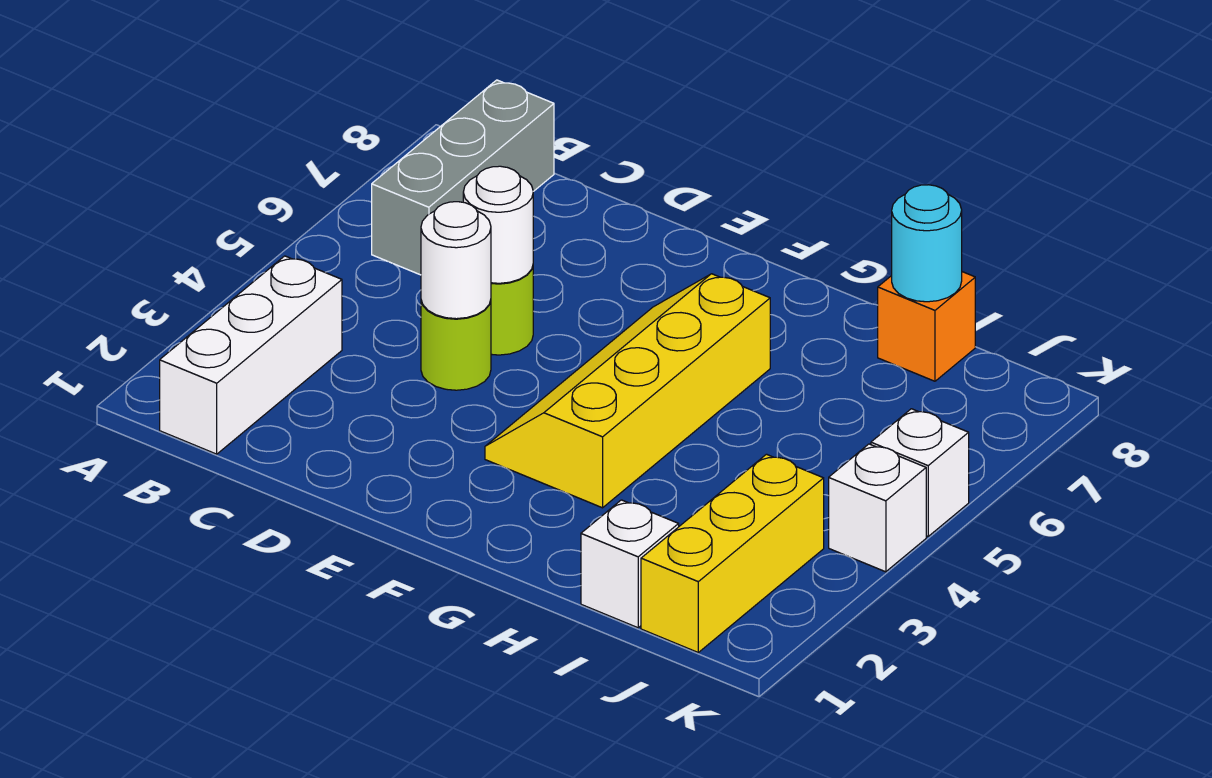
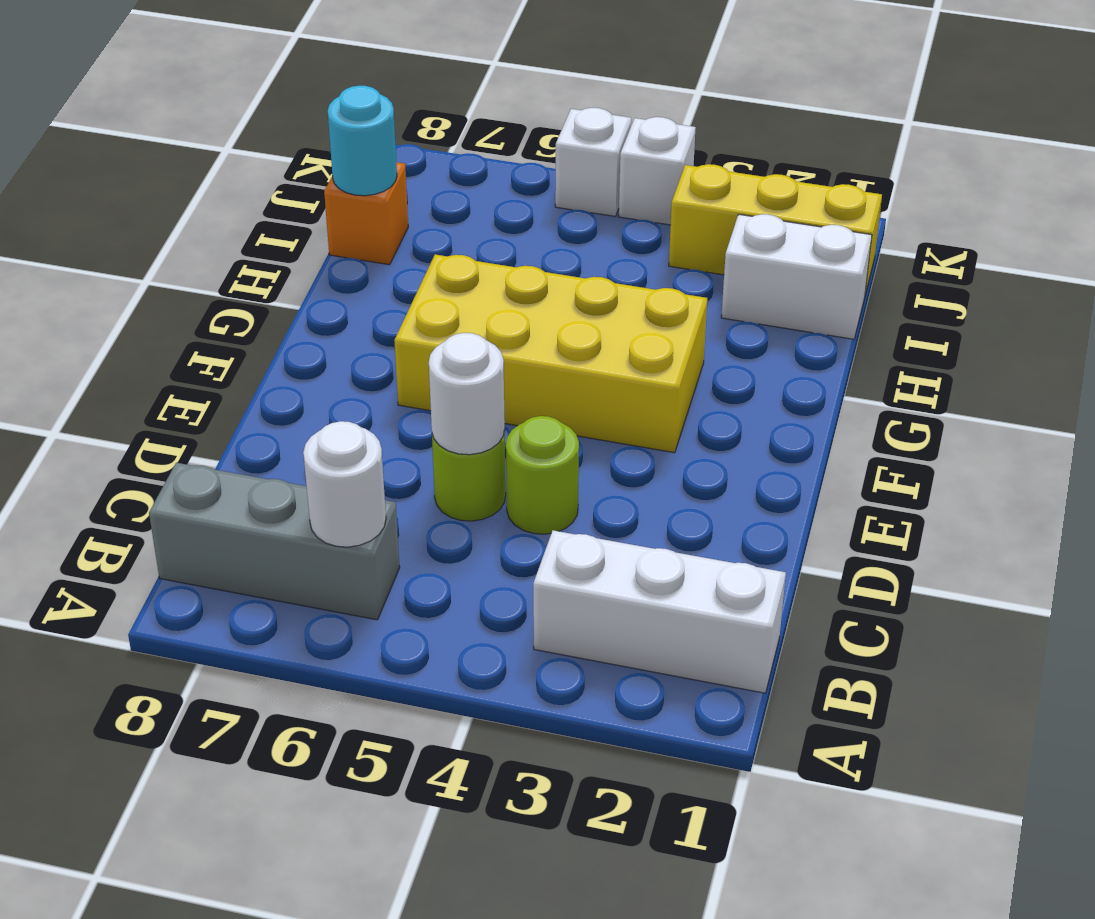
white round brick D4 level 2 -> white round brick B6 level 2
yellow slope F3:G6 level 1 top G -> yellow brick F3:G6 level 1
white brick I1 level 1 -> white brick I1:I2 level 1

